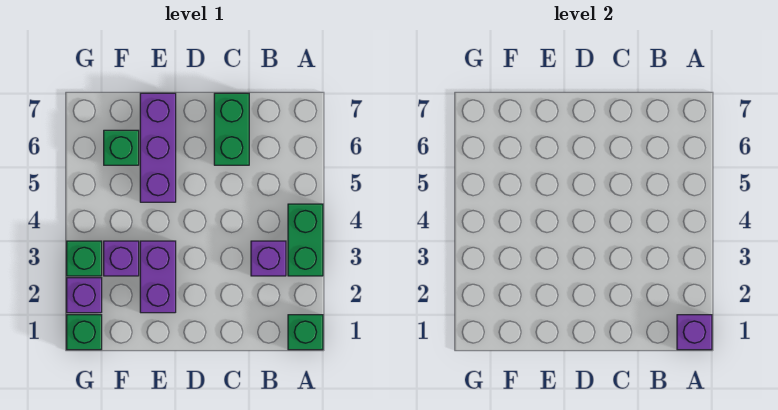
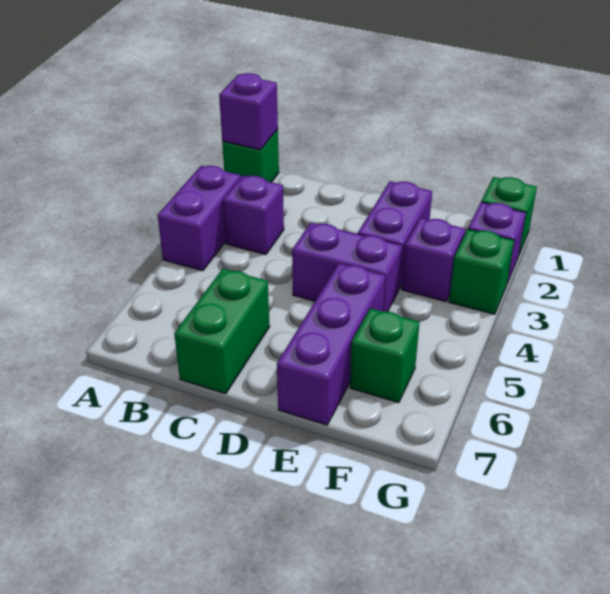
green brick A3:A4 level 1 -> purple brick A3:A4 level 1
none -> purple brick D4:E4 level 1

